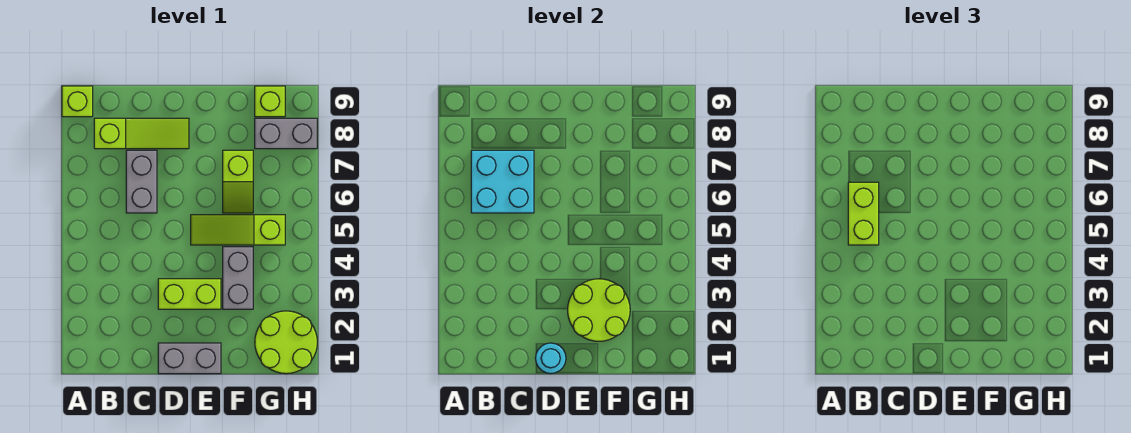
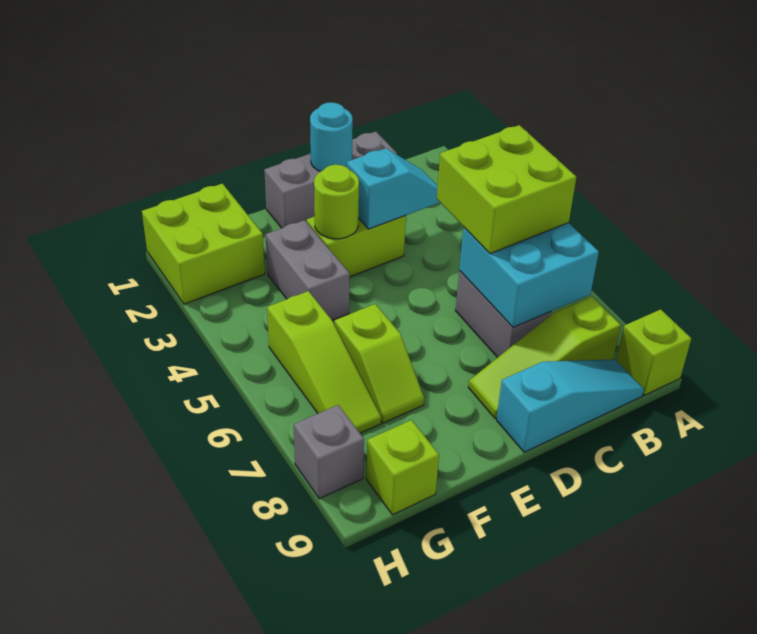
lime brick B5:B6 level 3 -> lime brick B5:C6 level 3
none -> cyan slope B9:D9 level 1 top D
none -> cyan slope C3:D3 level 2 top D
grey brick D1:E1 level 1 -> grey brick C1:E1 level 1
lime round brick E2:F3 level 2 -> lime round brick E3 level 2
lime slope E5:G5 level 1 top G -> lime slope G5:G7 level 1 top 5
lime slope F6:F7 level 1 top 7 -> lime slope F6:F7 level 1 top 6
lime round brick G1:H2 level 1 -> lime brick G1:H2 level 1
grey brick G8:H8 level 1 -> grey brick H8 level 1

